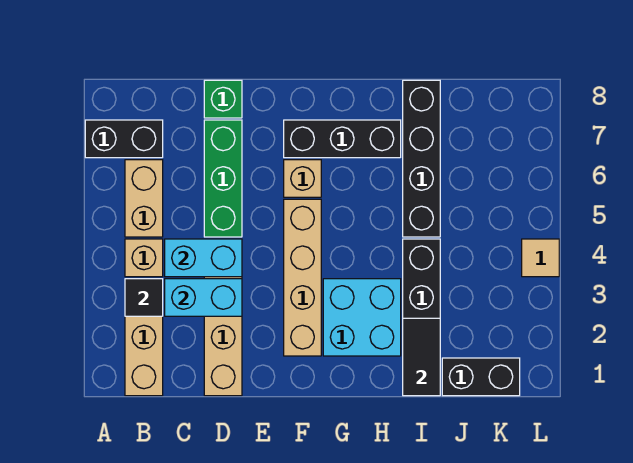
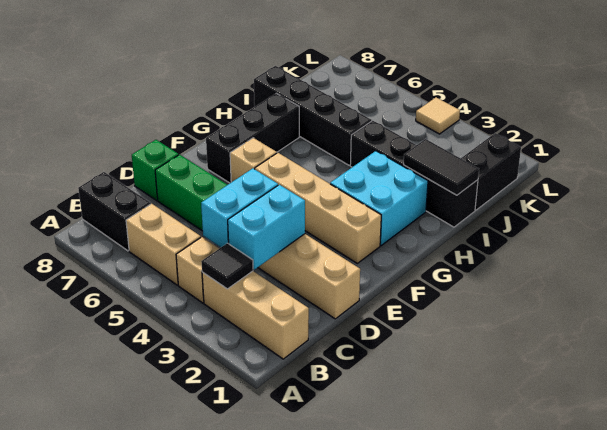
black brick A7:B7 level 1 -> black brick B7:B8 level 1

